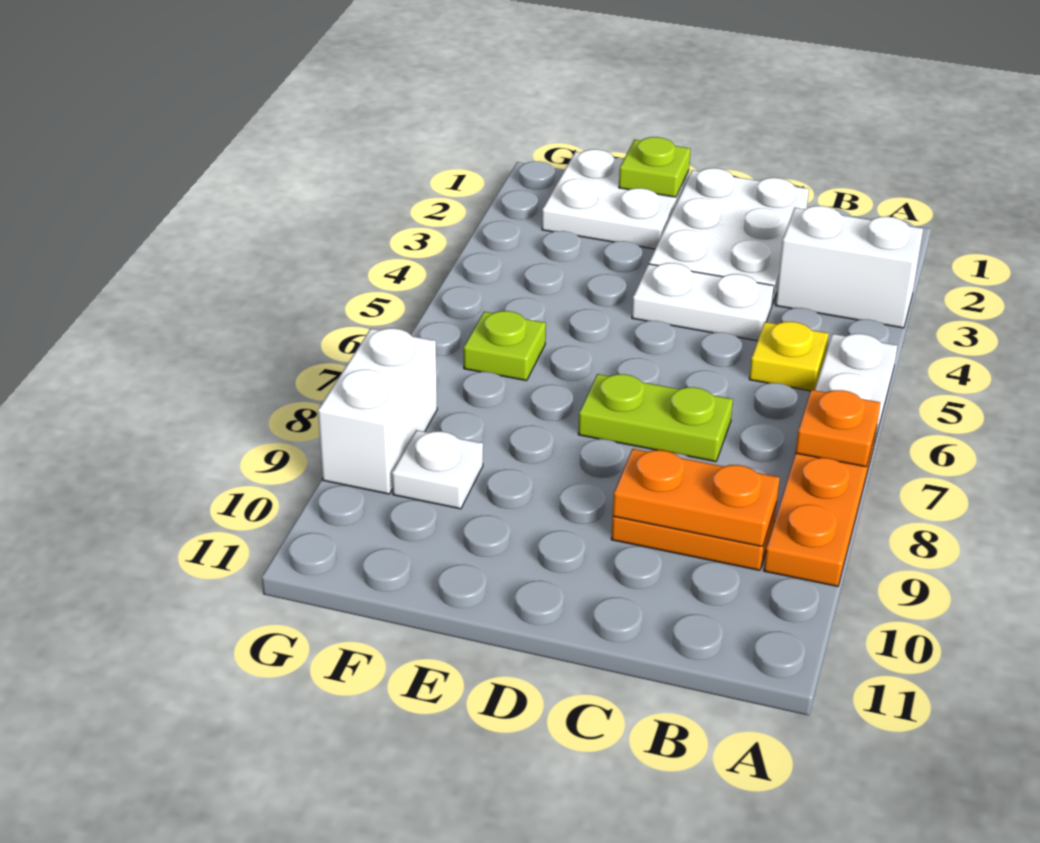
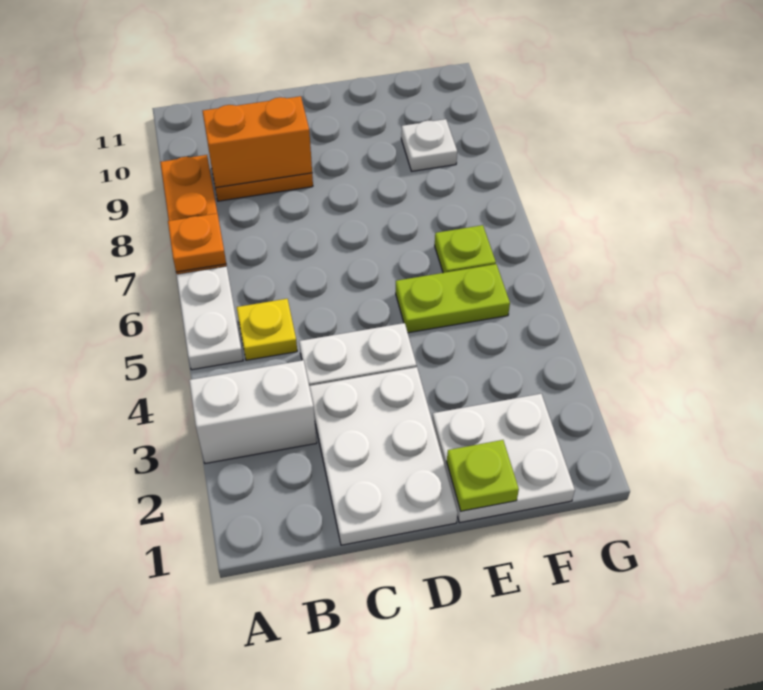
orange plate B9:C9 level 2 -> orange brick B9:C9 level 2
lime plate C7:D7 level 1 -> lime plate E5:F5 level 1
white brick G8:G9 level 1 -> none

